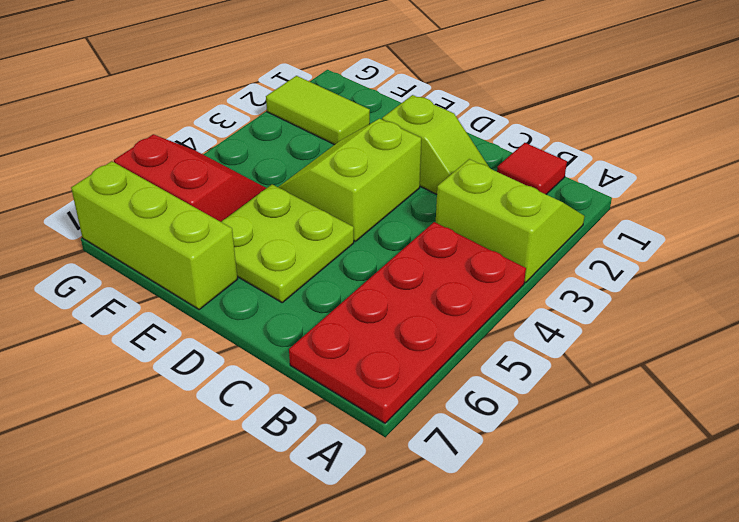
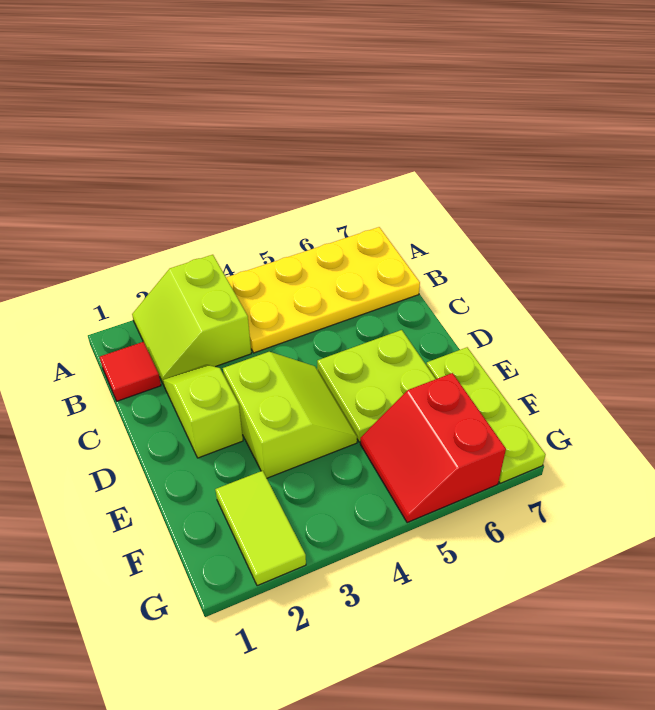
red plate A4:B7 level 1 -> yellow plate A4:B7 level 1
lime slope D3:E4 level 1 top D -> lime slope D3:E4 level 1 top 3
lime brick E7:G7 level 1 -> lime plate E7:G7 level 1

